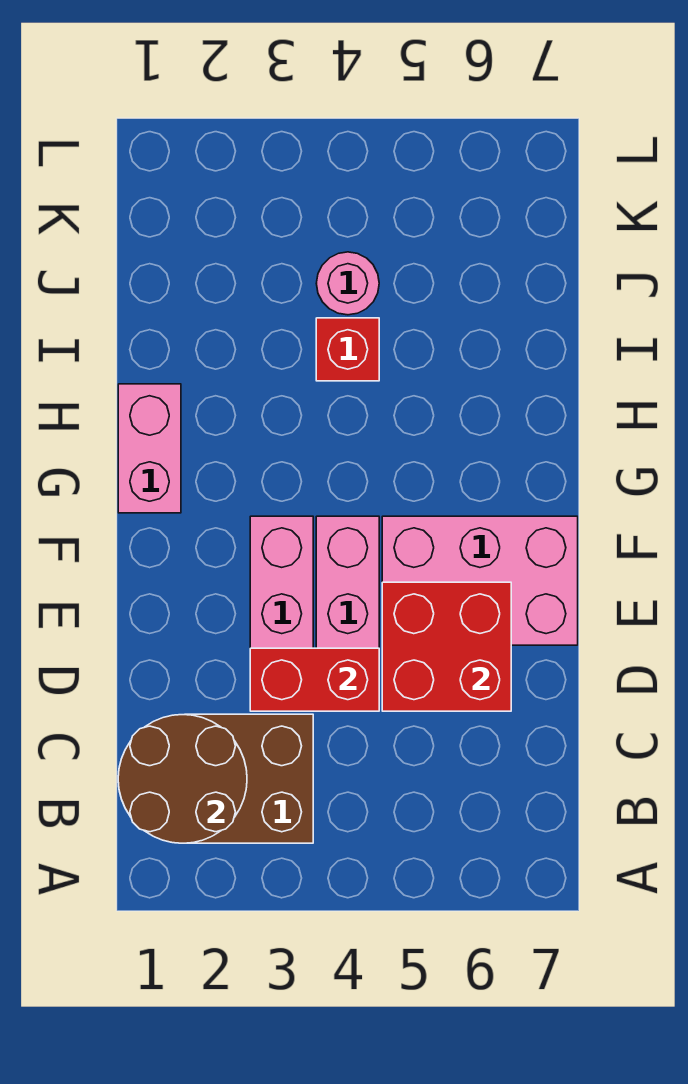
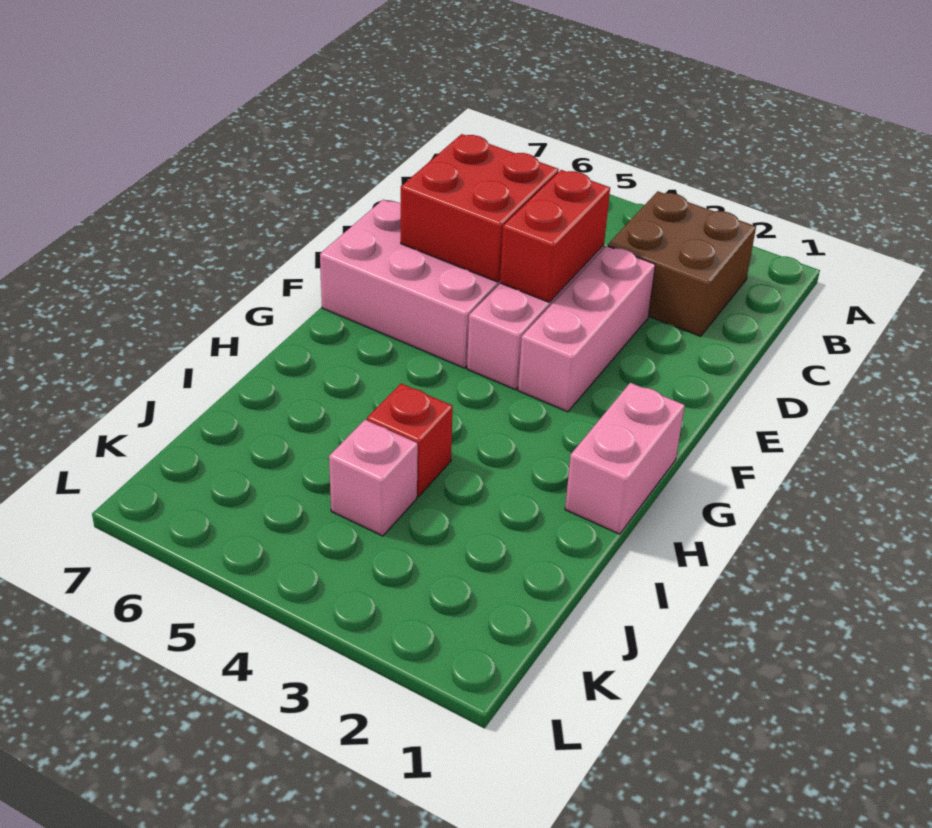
brown round brick B1:C2 level 2 -> none
red brick D3:D4 level 2 -> red brick D4:E4 level 2
pink round brick J4 level 1 -> pink brick J4 level 1

